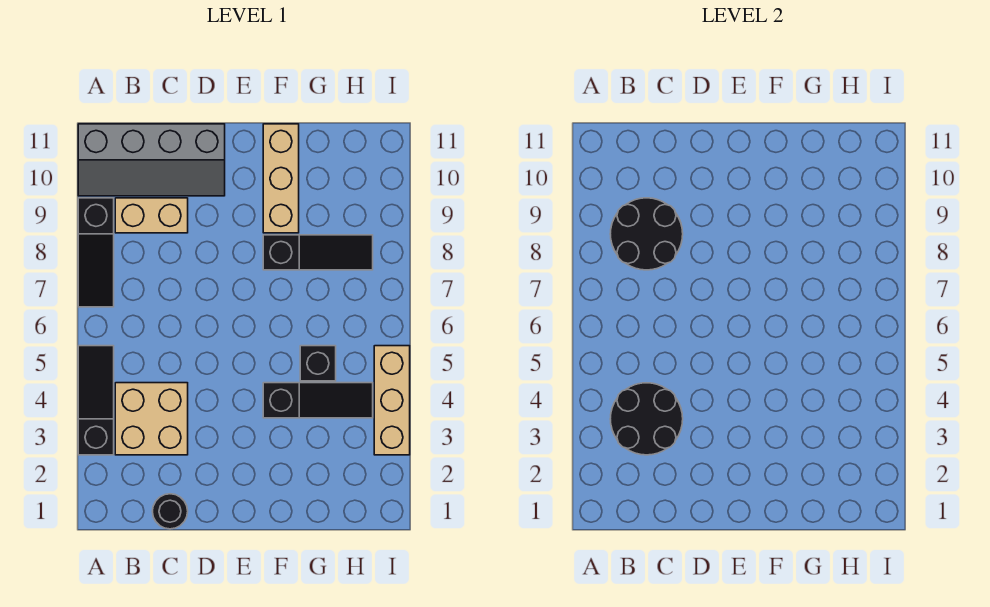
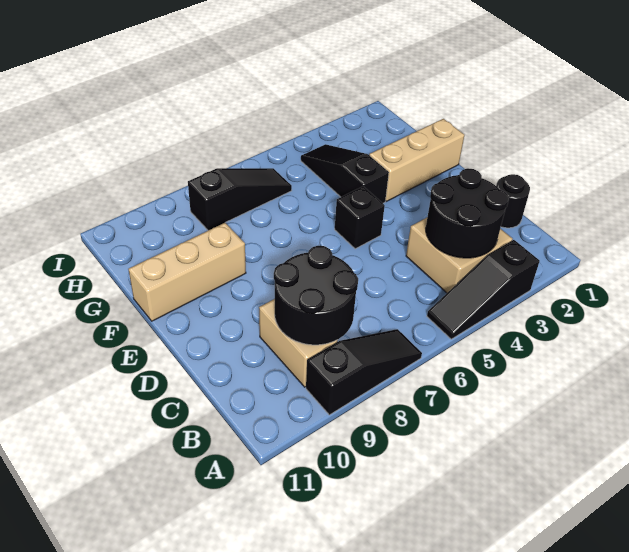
grey slope A10:D11 level 1 top 11 -> none
black slope F8:H8 level 1 top F -> black slope H6:H8 level 1 top 8
black brick G5 level 1 -> black brick E5 level 1
tan brick I3:I5 level 1 -> tan brick F1:F3 level 1

